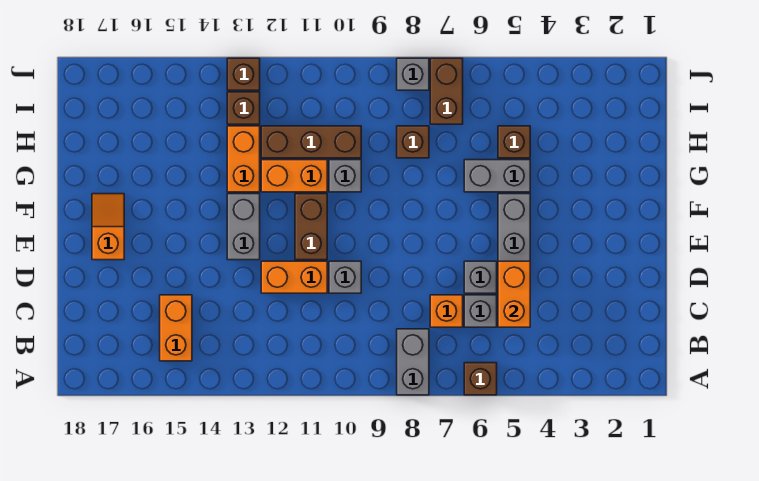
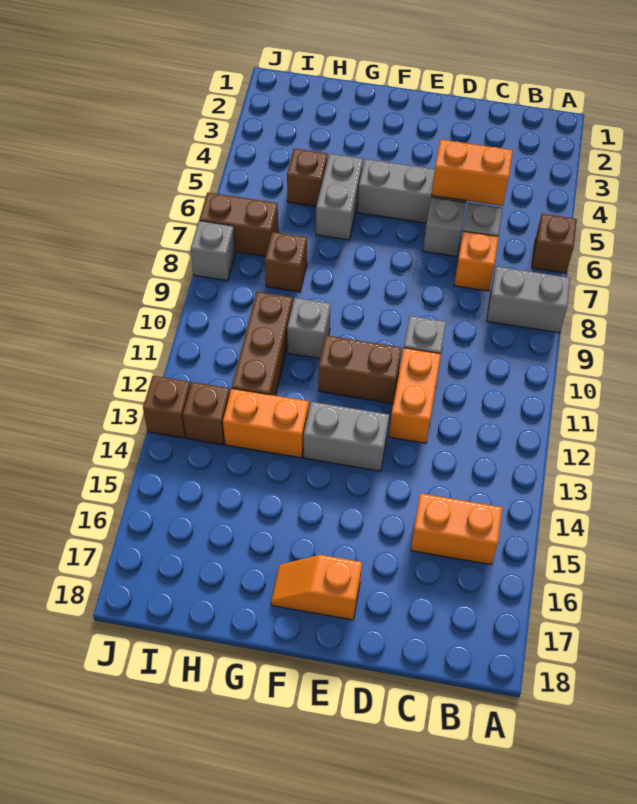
orange brick G11:G12 level 1 -> none

